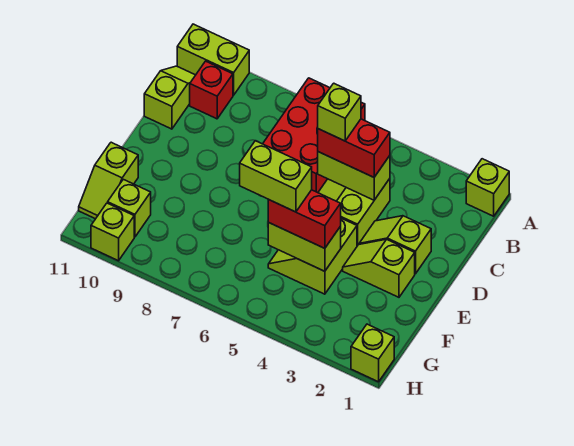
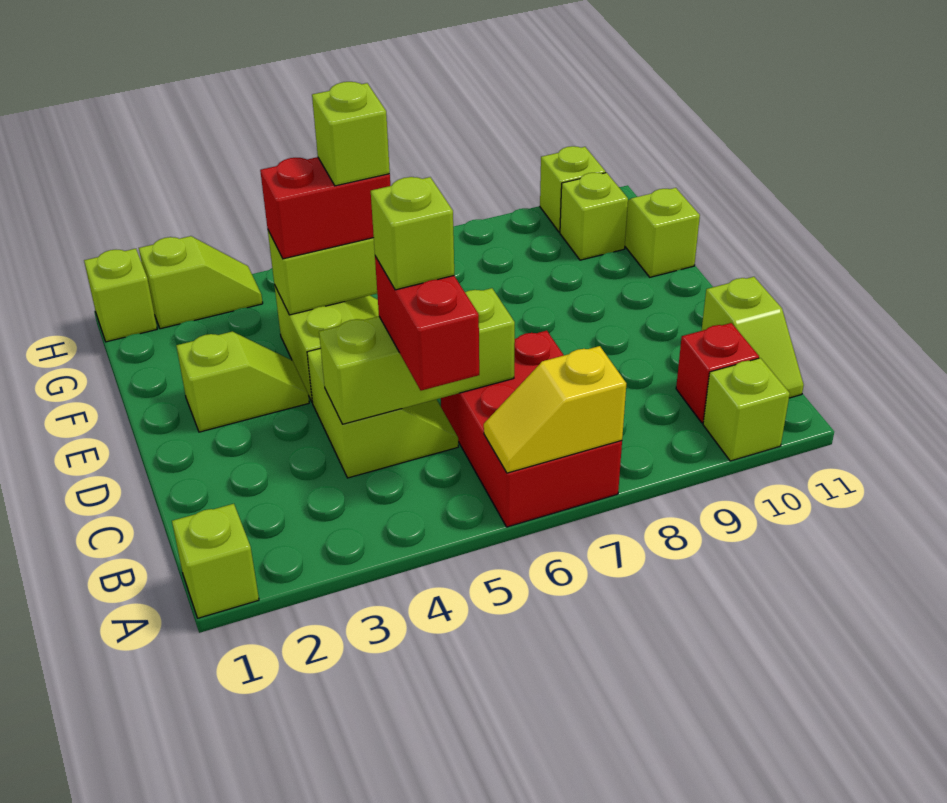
none -> yellow slope A6:A7 level 2 top 7
lime brick A10:A11 level 1 -> lime brick A10 level 1
lime brick C4:C5 level 2 -> lime brick C4:C6 level 2
red brick C4:C5 level 3 -> red brick B5:C5 level 3
lime slope D2:D3 level 1 top 2 -> lime slope H2:H3 level 1 top 2
lime brick F5:F6 level 4 -> lime brick F5 level 4

